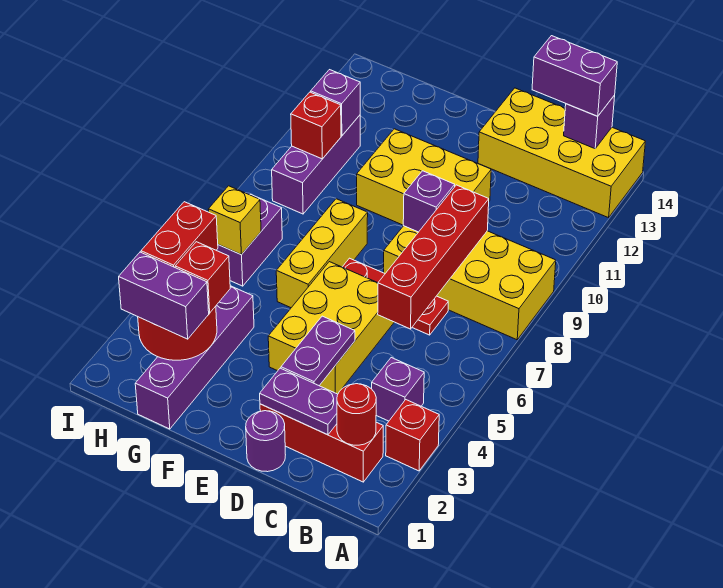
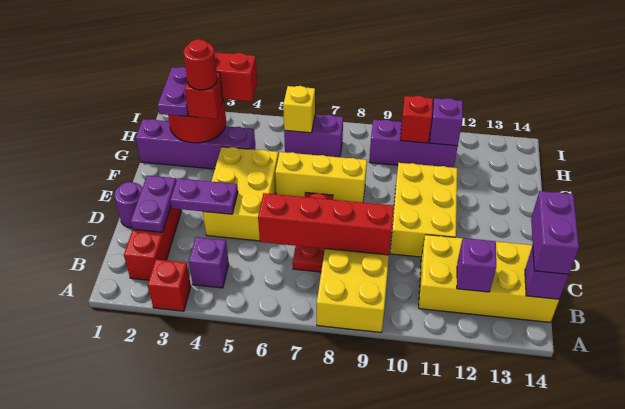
yellow brick A13:D14 level 1 -> yellow brick B11:C14 level 1
red round brick B2 level 2 -> red round brick G3 level 4
yellow brick D4:E6 level 1 -> yellow brick D4:F5 level 1
purple brick D9 level 2 -> purple brick B12 level 2
purple brick G2:H2 level 3 -> purple plate G2:H2 level 3

